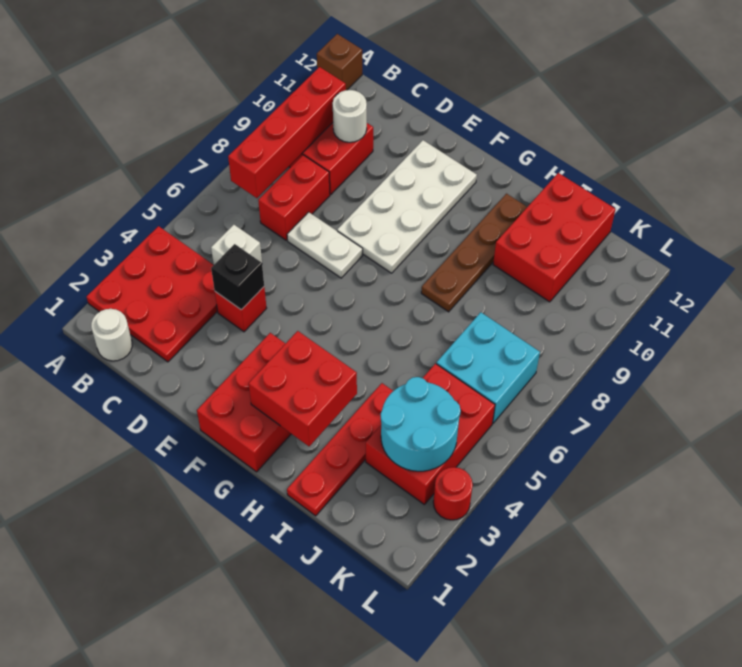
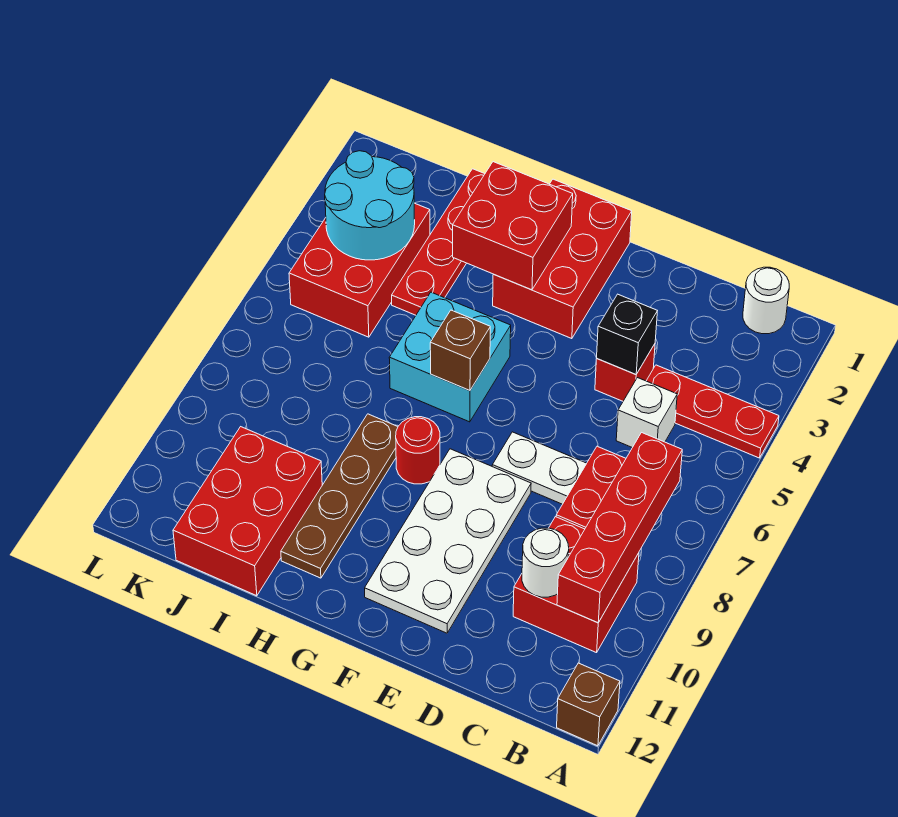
red plate A2:C4 level 1 -> red plate A4:C4 level 1
none -> brown brick G6 level 2
cyan brick J6:K7 level 1 -> cyan brick G5:H6 level 1
red round brick L3 level 1 -> red round brick G8 level 1

